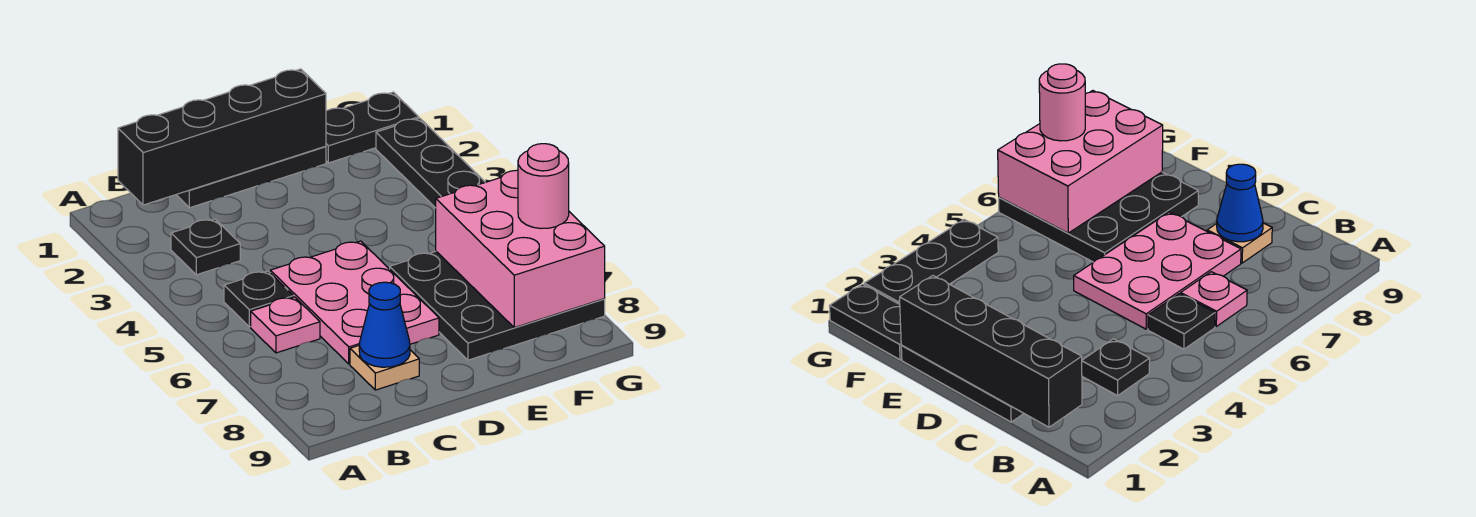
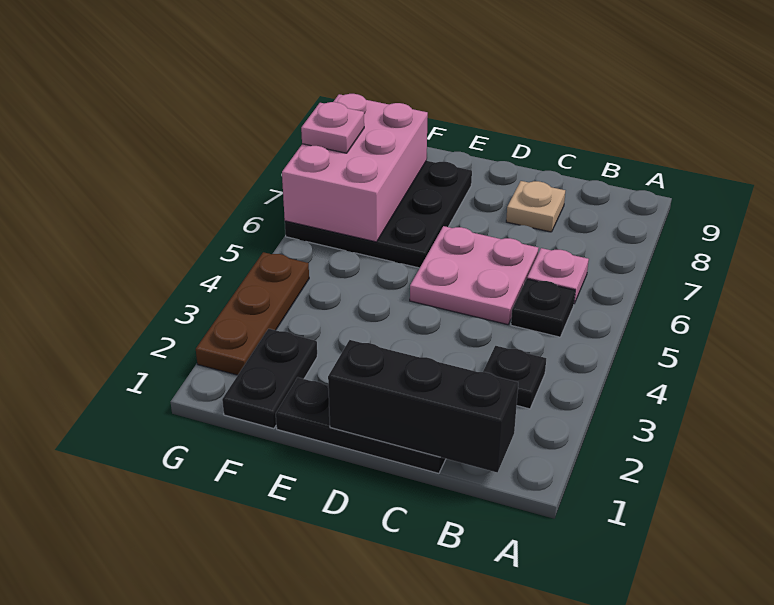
black brick B1:E1 level 2 -> black brick B1:D1 level 2
pink plate C5:D7 level 1 -> pink plate C5:D6 level 1
blue cone C8 level 2 -> none
black plate F1:G1 level 1 -> black plate F1:F2 level 1
black plate G2:G4 level 1 -> brown plate G2:G4 level 1
pink round brick G7 level 3 -> pink plate G7 level 3

